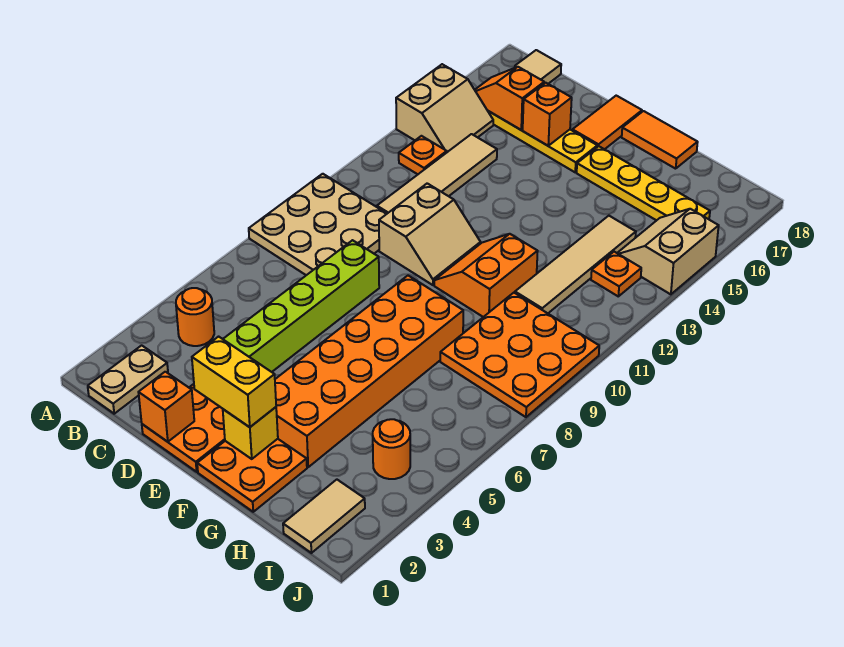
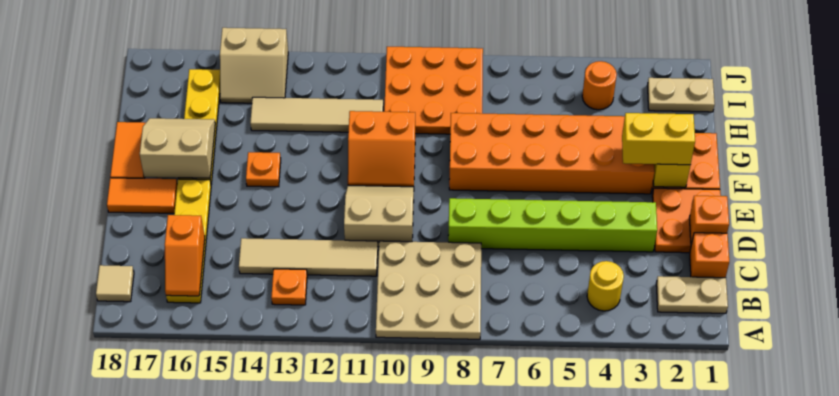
tan slope A14:B15 level 1 top A -> tan slope F16:G17 level 2 top F
orange round brick B4 level 1 -> yellow round brick B4 level 1
orange brick D16 level 2 -> orange brick C1 level 1
yellow brick E2:F2 level 3 -> yellow brick F2:F3 level 3
tan tile I1:I2 level 1 -> tan plate I1:I2 level 1
orange plate I13 level 1 -> orange plate F14 level 1

